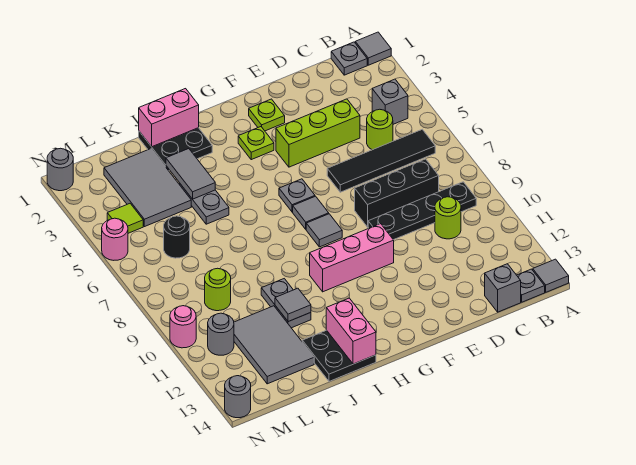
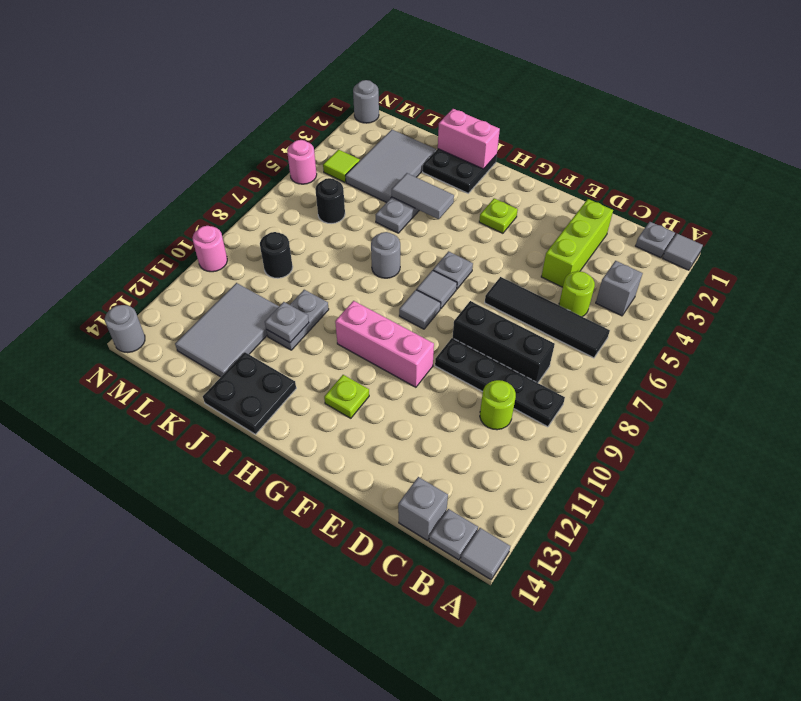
lime brick D4:F4 level 1 -> lime brick D2:D4 level 1
lime plate F2 level 1 -> lime plate G12 level 1
pink brick I13:I14 level 2 -> none
grey tile J3:J4 level 2 -> grey tile I4:J4 level 2
grey tile J11 level 2 -> grey plate J11 level 2
lime round brick L9 level 1 -> black round brick L9 level 1
grey round brick M11 level 1 -> grey round brick I7 level 1

